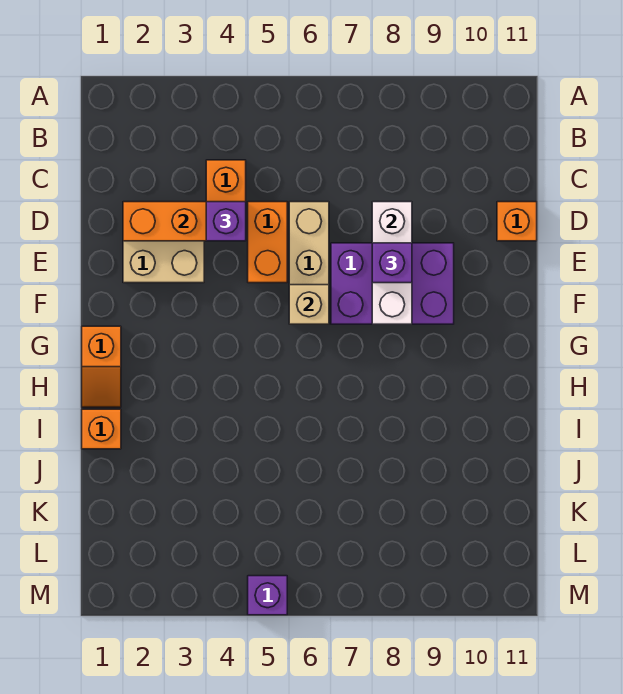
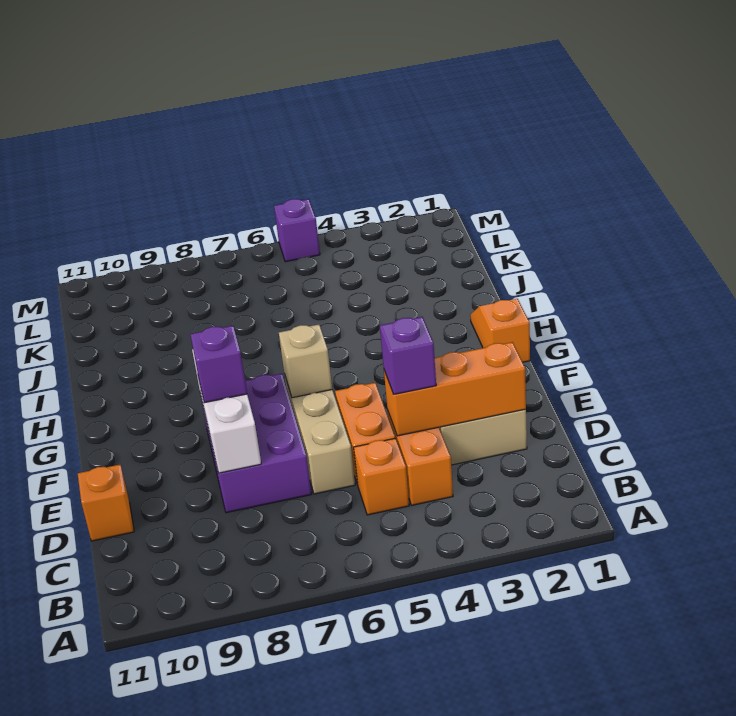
purple brick E7:F9 level 1 -> purple brick D7:F8 level 1
orange brick I1 level 1 -> orange brick C5 level 1

